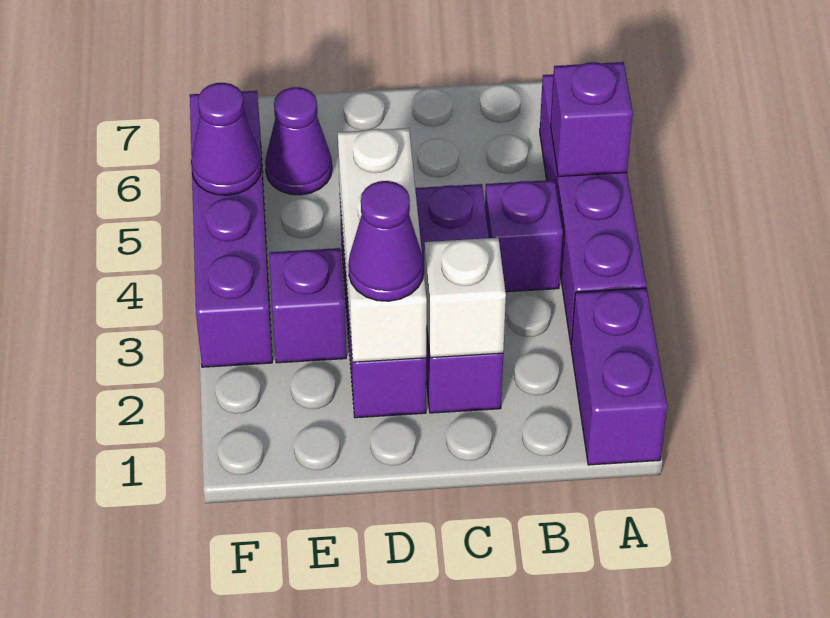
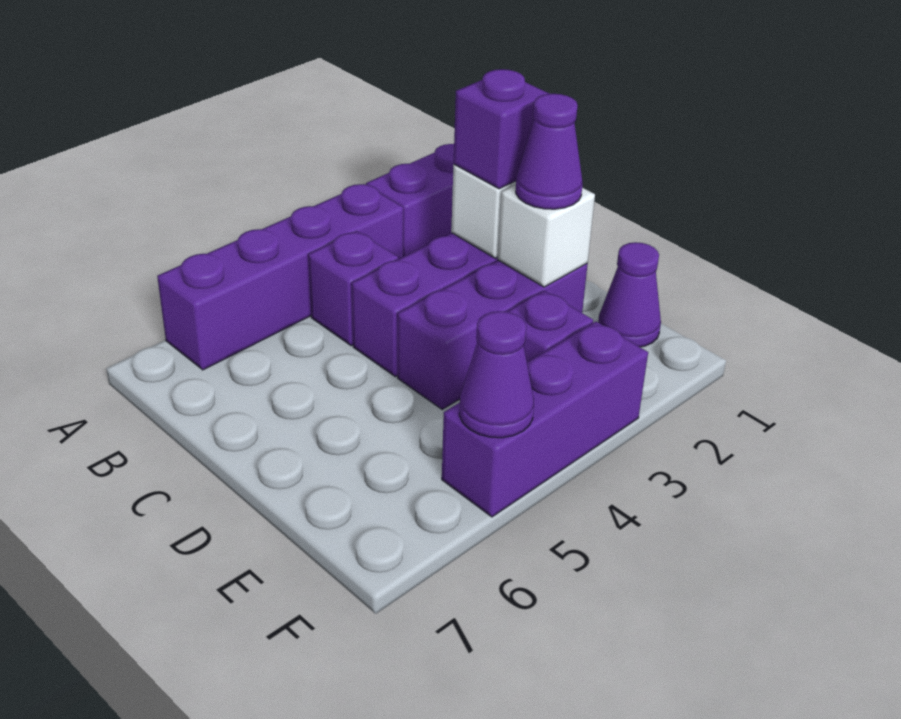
purple brick A5 level 2 -> purple brick C2 level 3
white brick D2:D4 level 2 -> white brick D2 level 2
purple cone E6 level 1 -> purple cone E1 level 1
purple brick F3:F6 level 1 -> purple brick F3:F5 level 1

